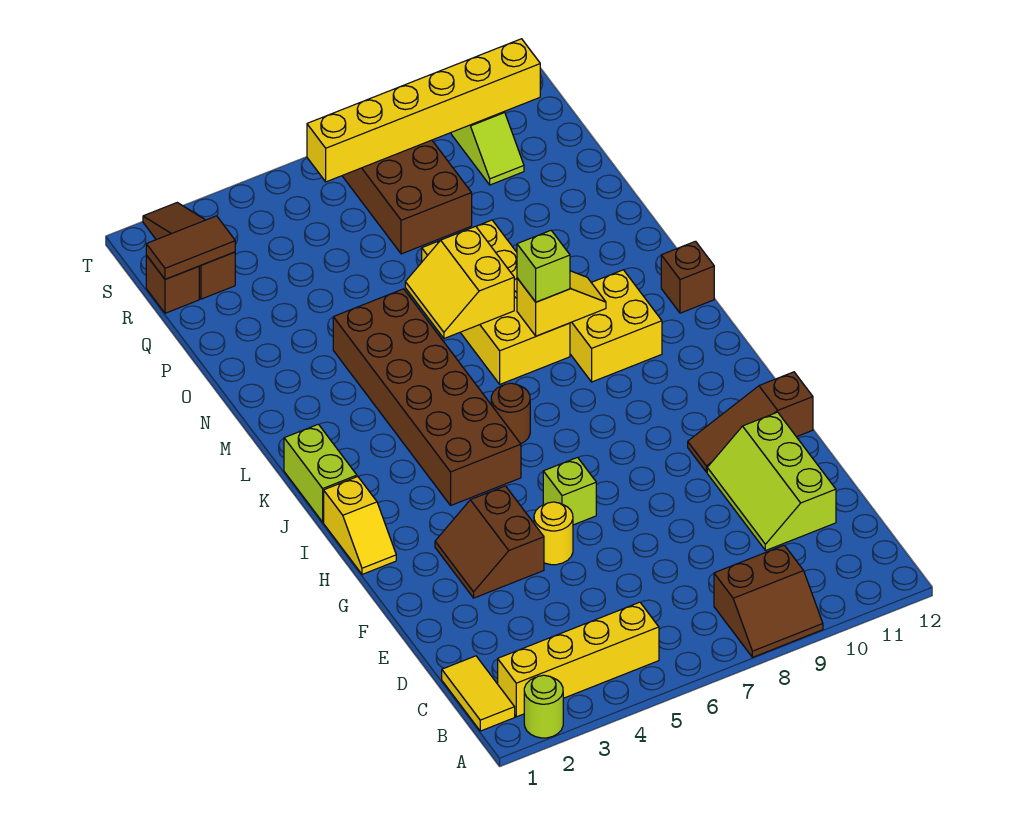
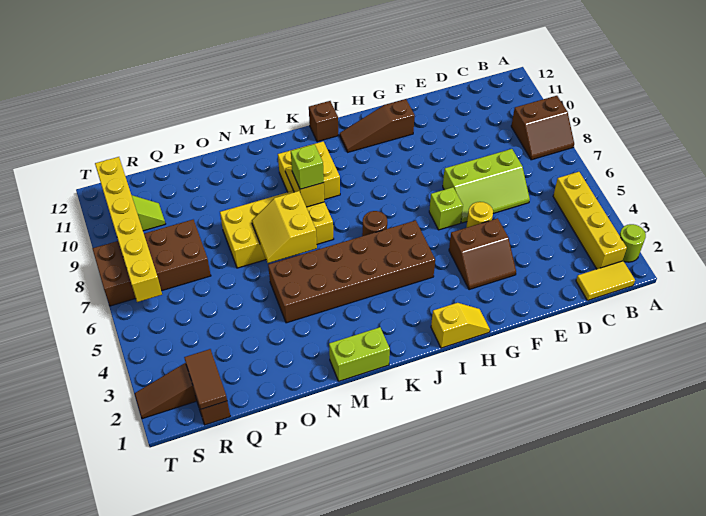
brown slope A8:B9 level 1 top B -> brown slope A8:B9 level 1 top 9
lime slope D10:F11 level 1 top 11 -> lime slope D6:F7 level 1 top 7
brown slope G10:G12 level 1 top 12 -> brown slope G11:I11 level 1 top G
lime brick J1:K1 level 1 -> lime brick L1:M1 level 1
brown brick L12 level 1 -> brown brick J12 level 1
yellow slope M6:N7 level 2 top 7 -> yellow slope M6:N7 level 2 top M

